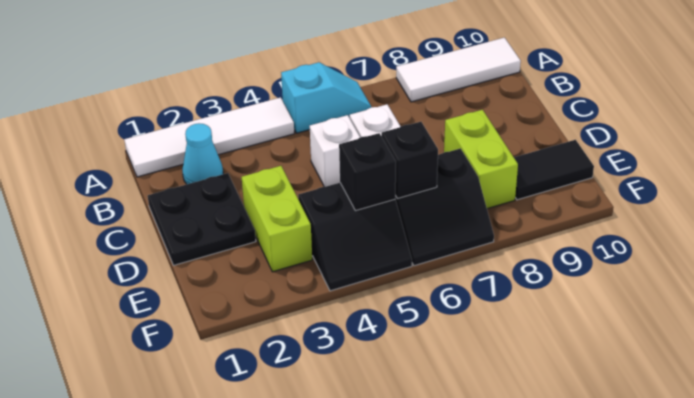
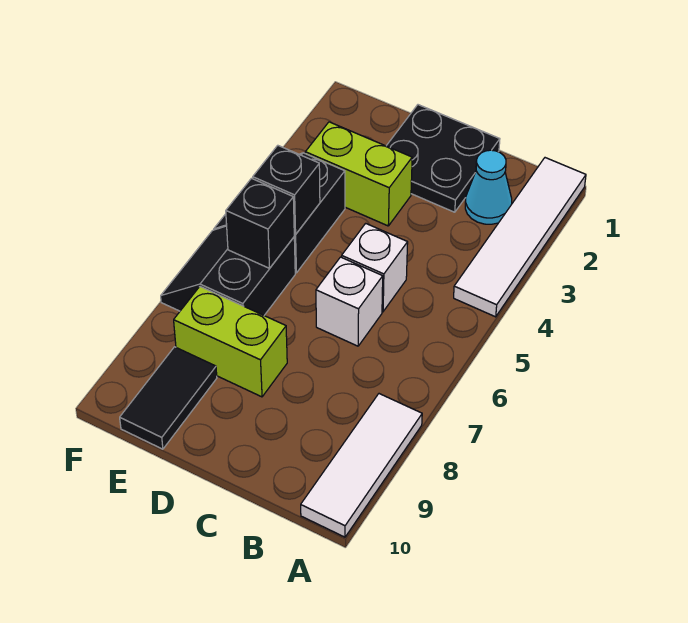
cyan slope A5:A6 level 1 top 5 -> none

